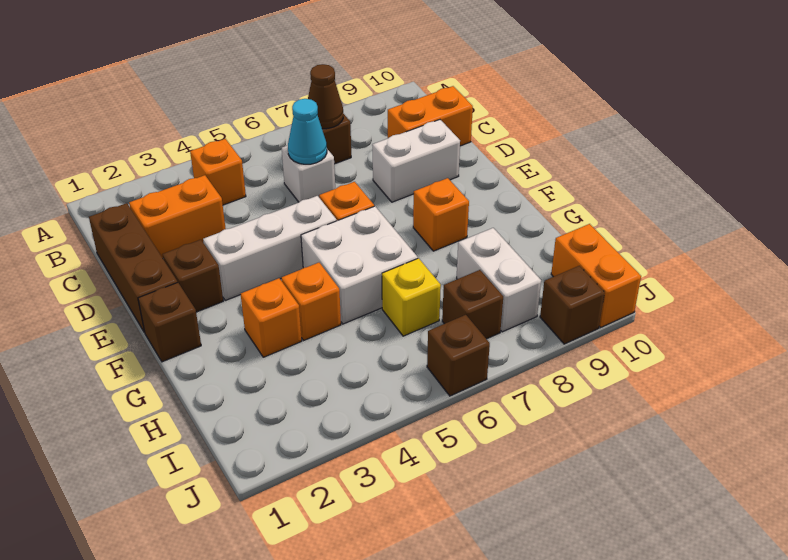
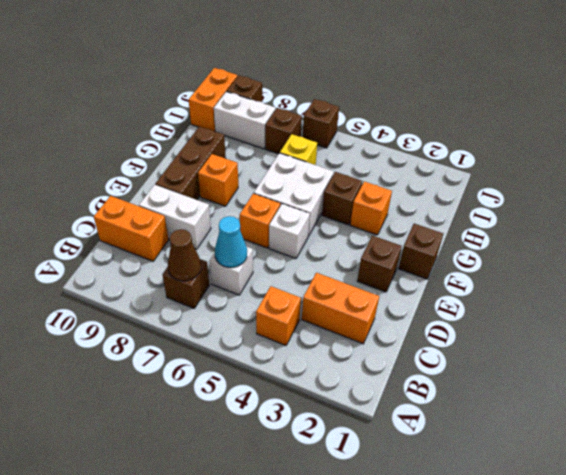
brown brick C1:E1 level 1 -> brown brick E9:G9 level 1
white brick E3:E5 level 1 -> white brick E5 level 1
orange brick G4 level 1 -> brown brick G4 level 1
white brick H8:I8 level 1 -> white brick I8:I9 level 1

